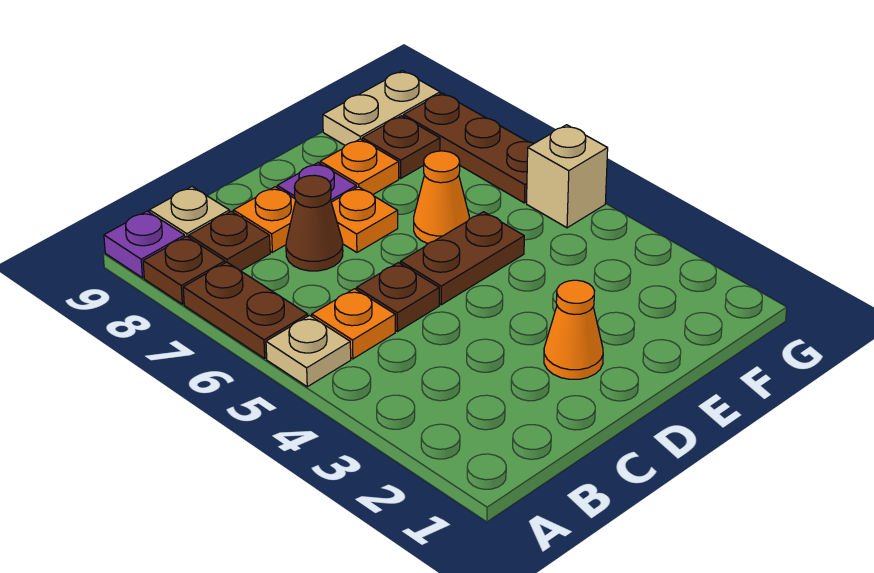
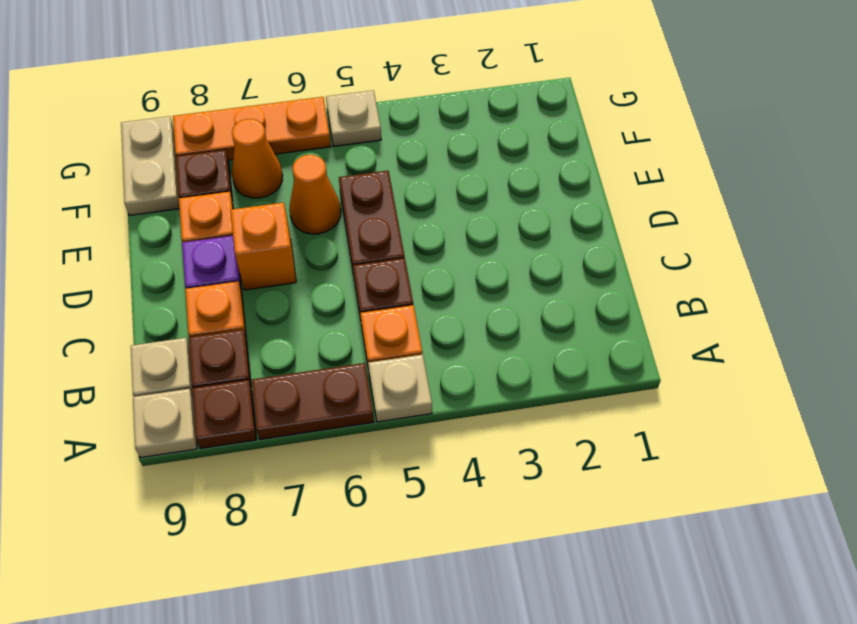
purple plate A9 level 1 -> tan plate A9 level 1
brown cone C7 level 1 -> none
orange cone D2 level 1 -> orange cone F7 level 1
orange plate D7 level 1 -> orange brick D7 level 1
tan brick G5 level 1 -> tan plate G5 level 1
brown plate G6:G8 level 1 -> orange plate G6:G8 level 1

